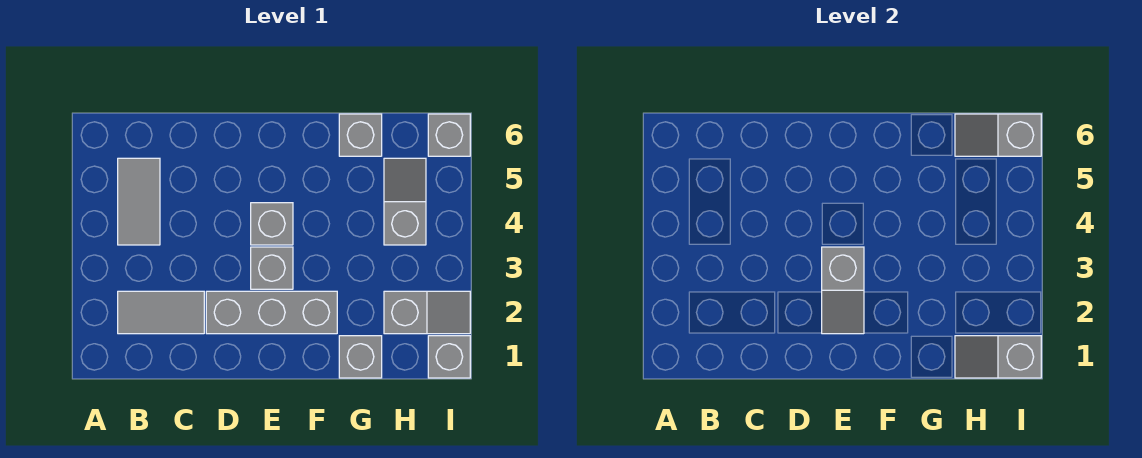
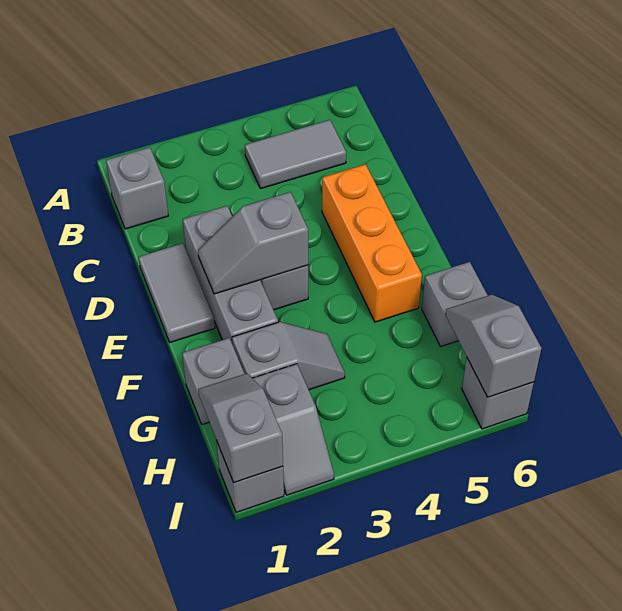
grey tile B2:C2 level 1 -> grey tile D1:E1 level 1
none -> orange brick D5:F5 level 1
grey brick E4 level 1 -> grey brick B1 level 1
grey slope H4:H5 level 1 top 4 -> grey slope G2:G3 level 1 top 2

